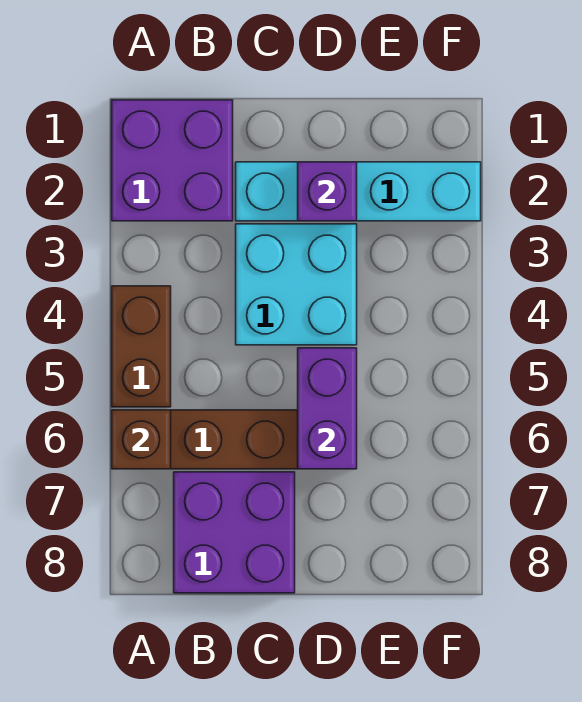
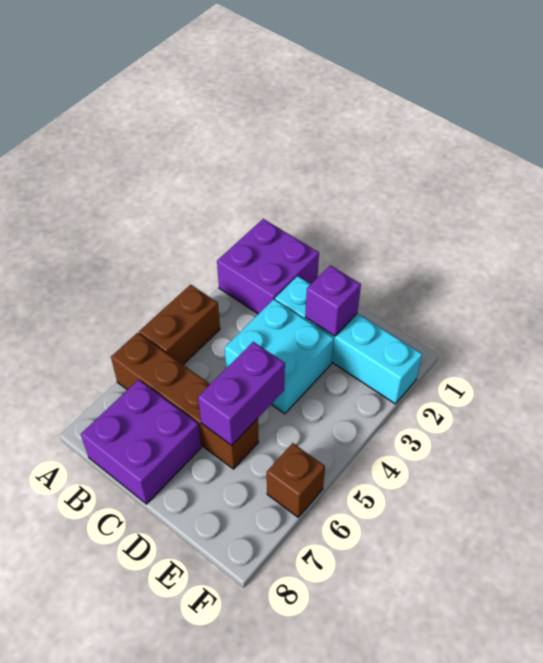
brown brick A6 level 2 -> brown brick F6 level 1

